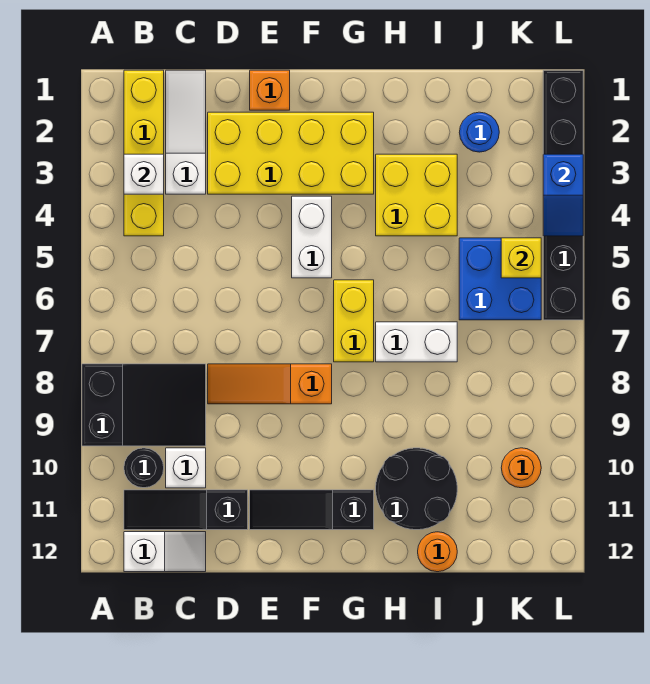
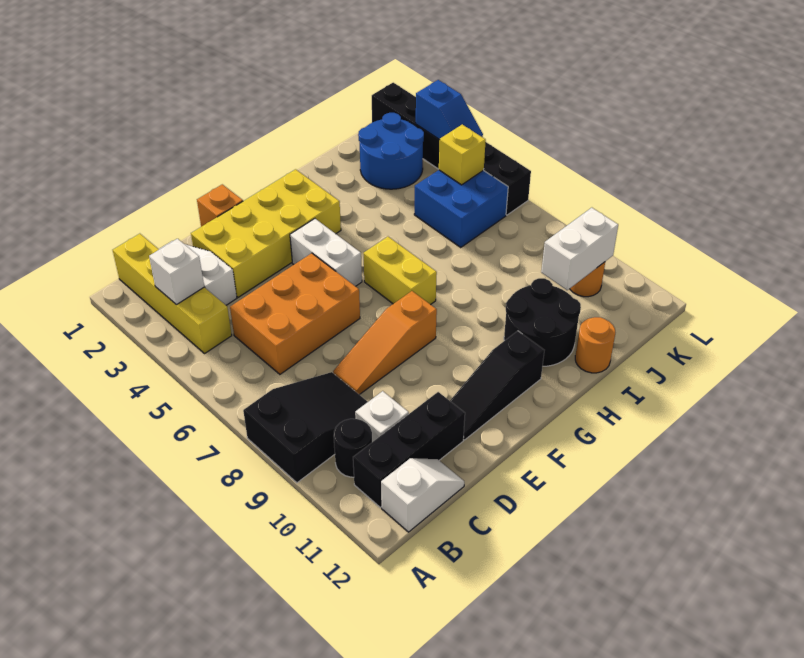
black slope B11:D11 level 1 top D -> black brick B11:D11 level 1
none -> orange brick C5:E6 level 1
yellow brick H3:I4 level 1 -> none
white brick H7:I7 level 1 -> white brick J10:K10 level 2
blue round brick J2 level 1 -> blue round brick J2:K3 level 1

